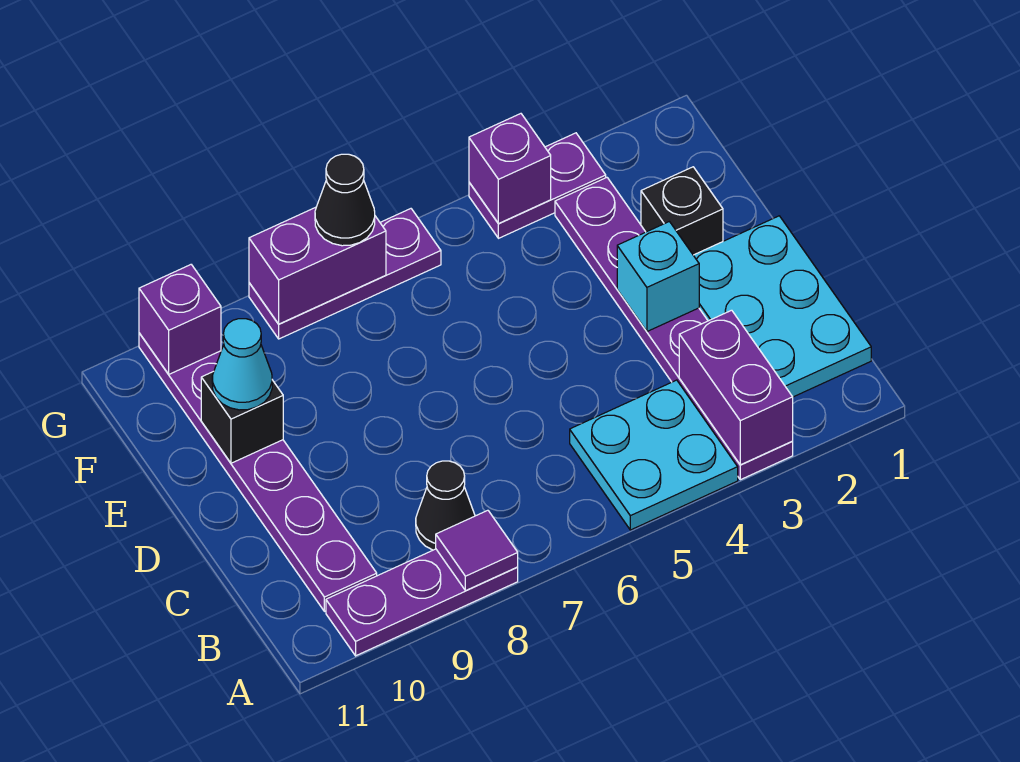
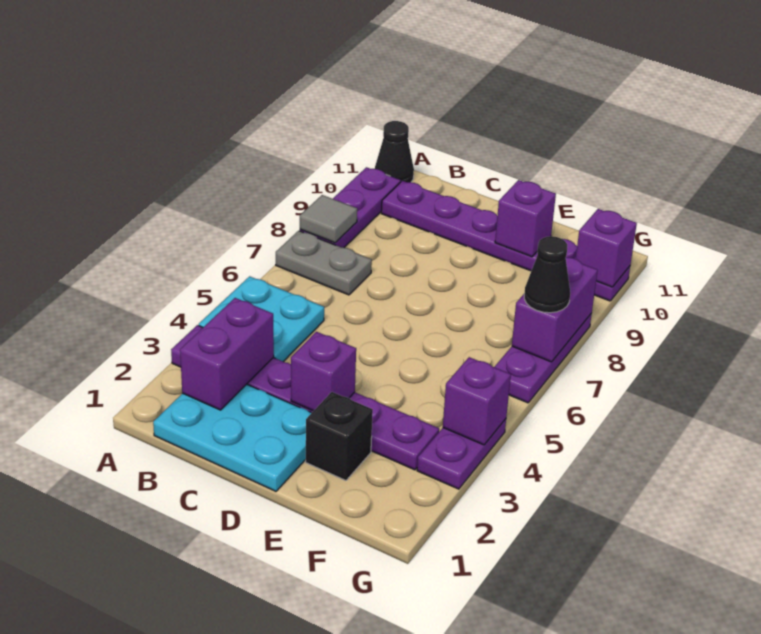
purple brick A3:B3 level 2 -> purple brick B2:B3 level 2
none -> grey plate A7:B7 level 1
purple tile A8 level 2 -> grey tile A8 level 2
black cone B8 level 1 -> black cone A11 level 1
cyan brick D3 level 2 -> purple brick D3 level 2
black brick E10 level 2 -> purple brick E10 level 2
cyan cone E10 level 3 -> none

